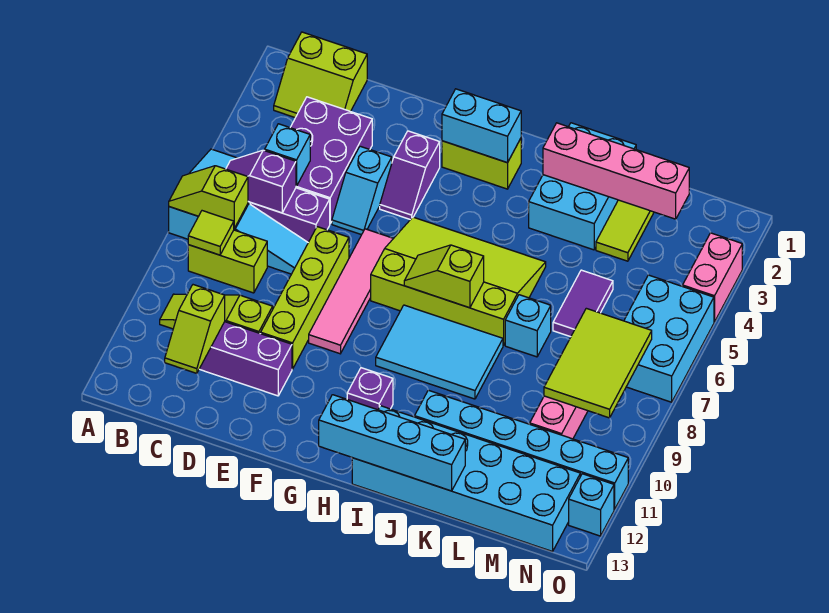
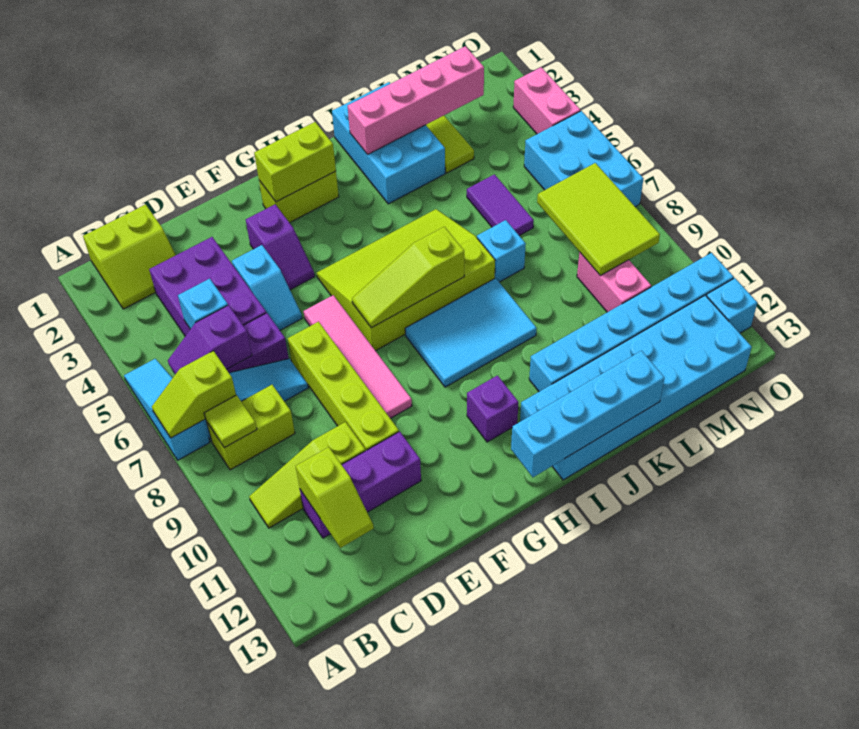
cyan brick G2:H2 level 2 -> lime brick G2:H2 level 2
lime slope H7:I7 level 2 top I -> lime slope G7:I7 level 2 top I

